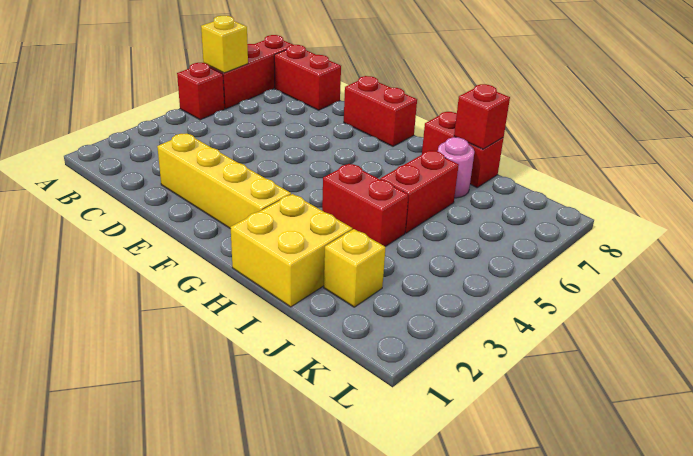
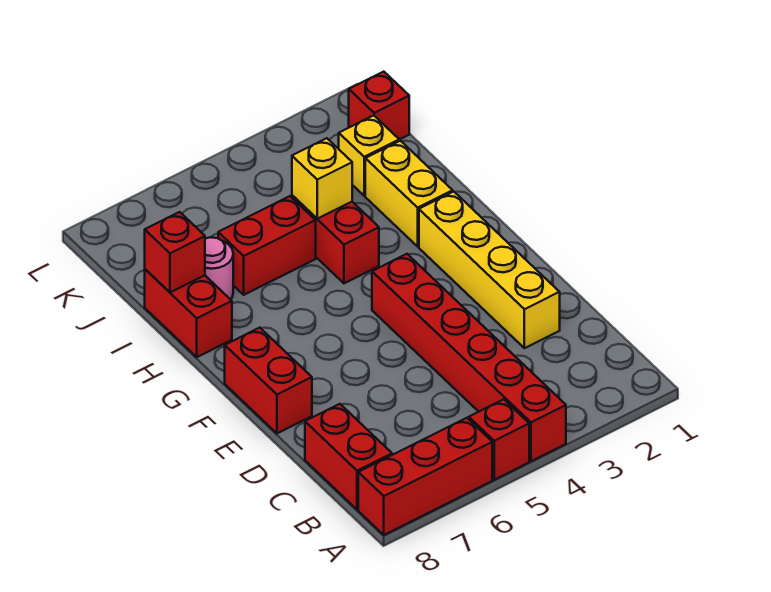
none -> red brick A4:F4 level 1
yellow brick A6 level 2 -> yellow brick I4 level 2
yellow brick H1:I2 level 1 -> yellow brick H2:I2 level 1
none -> red brick K1 level 1

